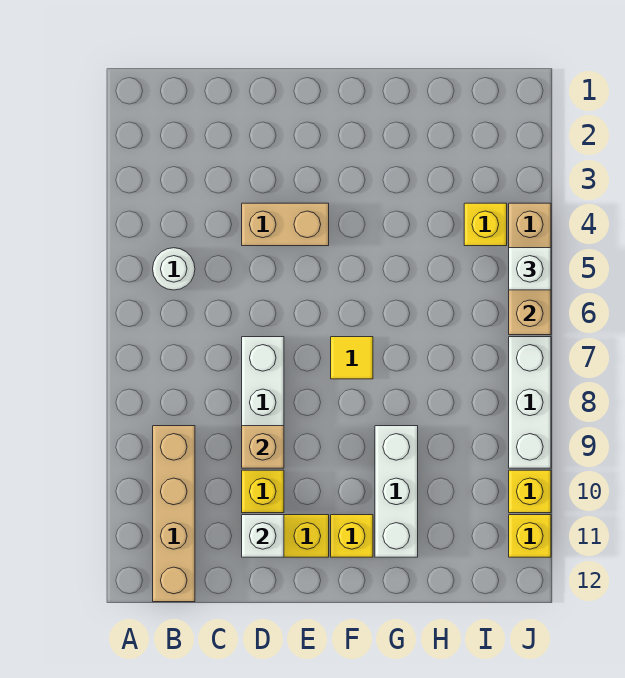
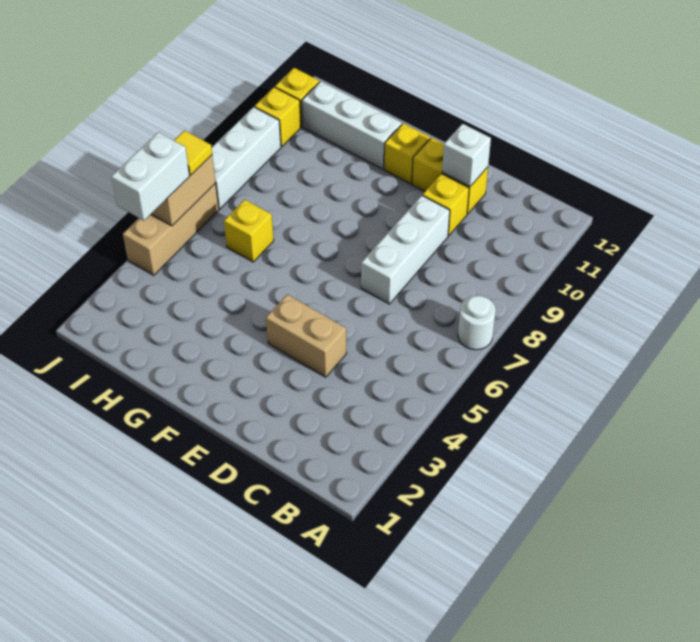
white round brick B5 level 1 -> white round brick A7 level 1
tan brick B9:B12 level 1 -> none
tan brick D9 level 2 -> none
yellow tile F7 level 1 -> yellow tile J6 level 3
white brick G9:G11 level 1 -> white brick G11:I11 level 1
yellow brick I4 level 1 -> yellow brick H6 level 1
white brick J5 level 3 -> white brick J4:J5 level 3

